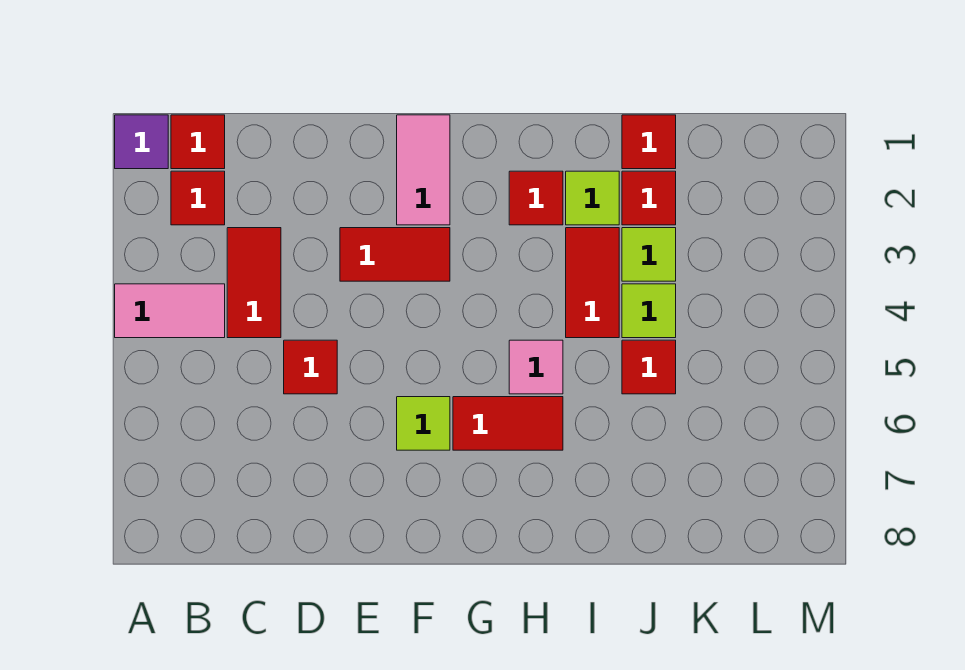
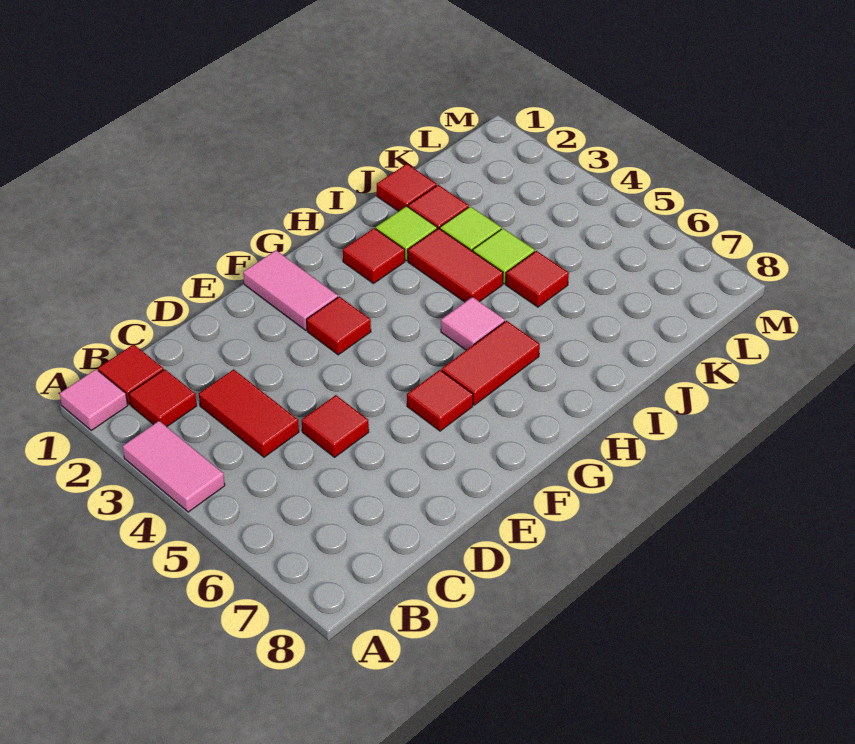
purple tile A1 level 1 -> pink tile A1 level 1
pink tile A4:B4 level 1 -> pink tile A3:A4 level 1
red tile E3:F3 level 1 -> red tile F3 level 1
lime tile F6 level 1 -> red tile F6 level 1

